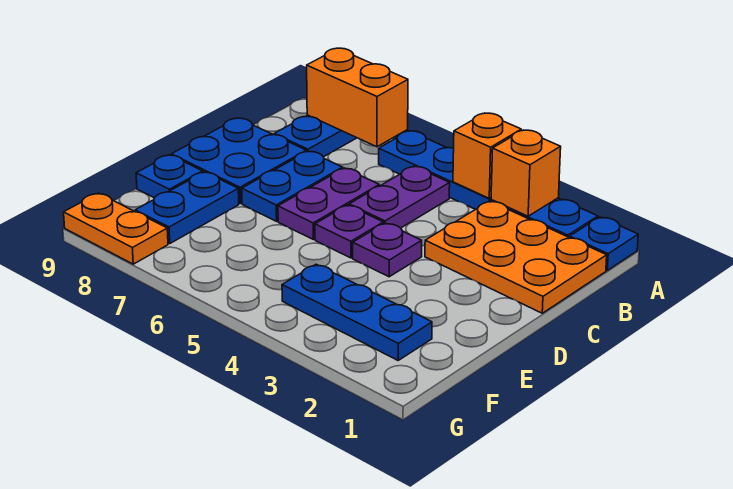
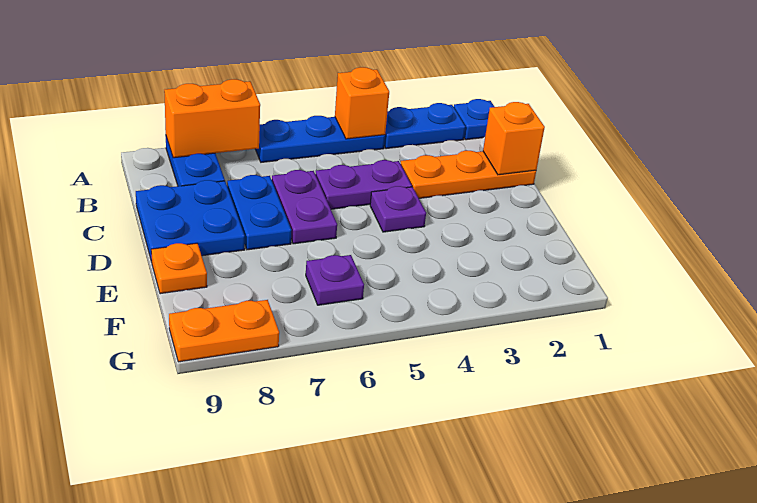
orange brick A3 level 2 -> orange brick C1 level 2
orange plate B1:C3 level 1 -> orange plate C1:C3 level 1
purple plate B5:C5 level 1 -> purple plate C4:C5 level 1
purple plate D5 level 1 -> purple plate F6 level 1
blue plate E8:F8 level 1 -> none
blue plate E9 level 1 -> orange plate E9 level 1
blue plate F2:F4 level 1 -> none

